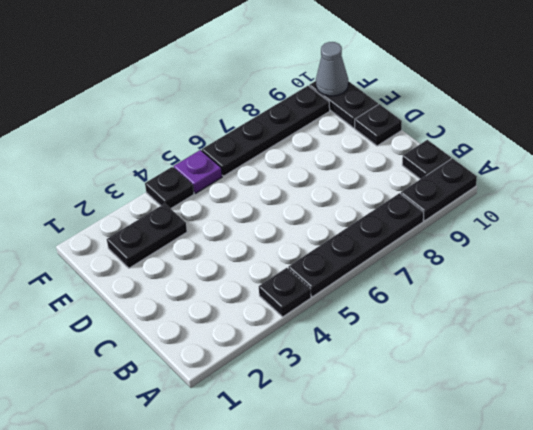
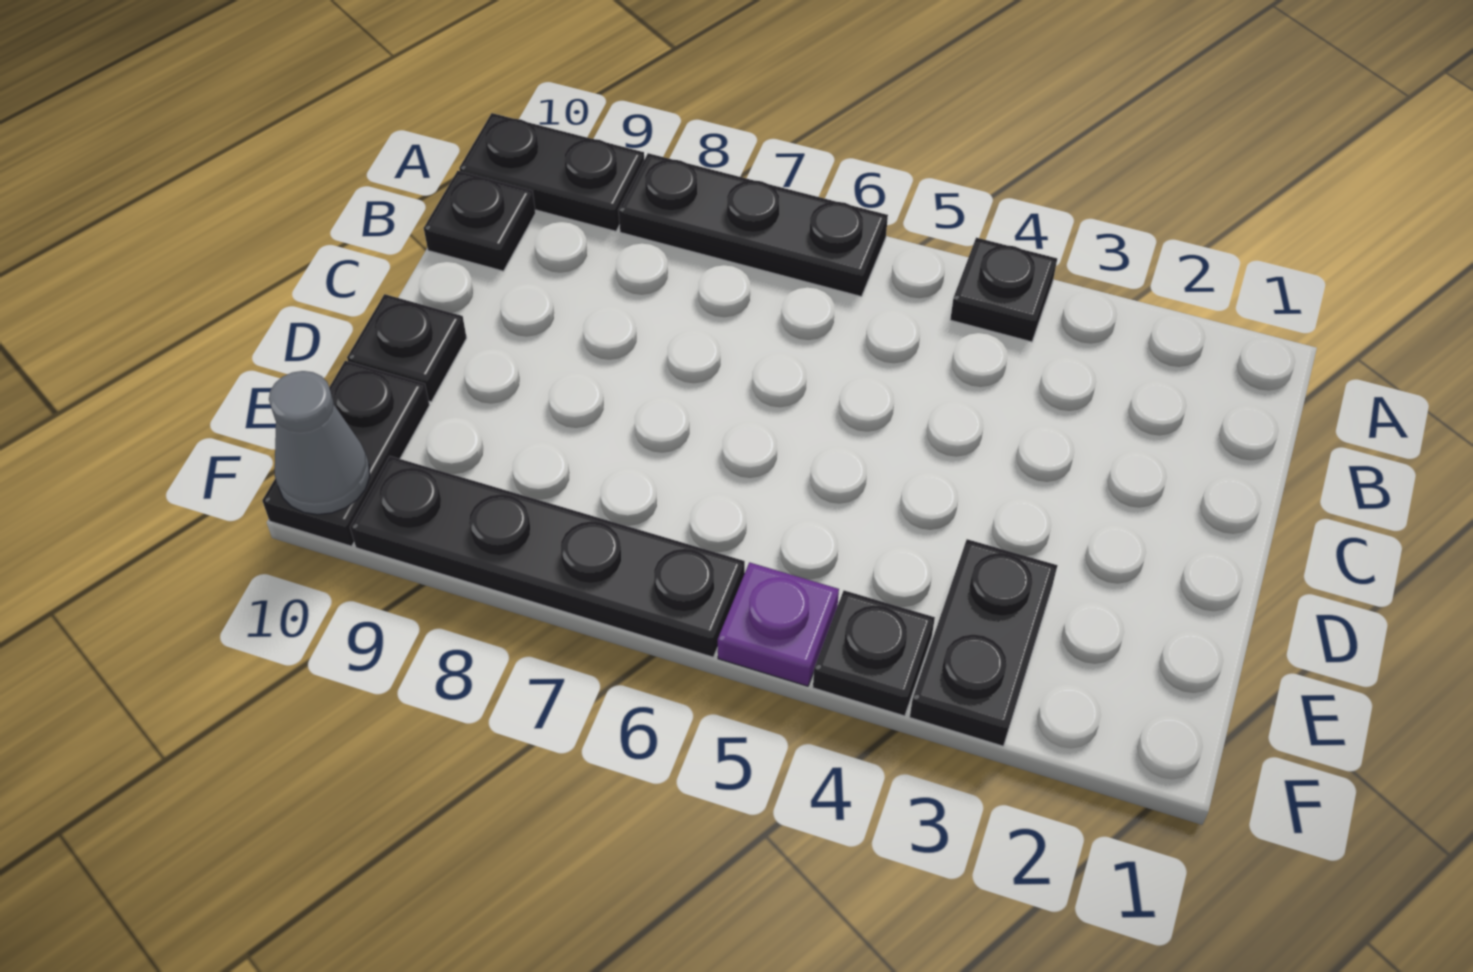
black plate A5:A8 level 1 -> black plate A6:A8 level 1
black plate E2:E3 level 1 -> black plate E3:F3 level 1

